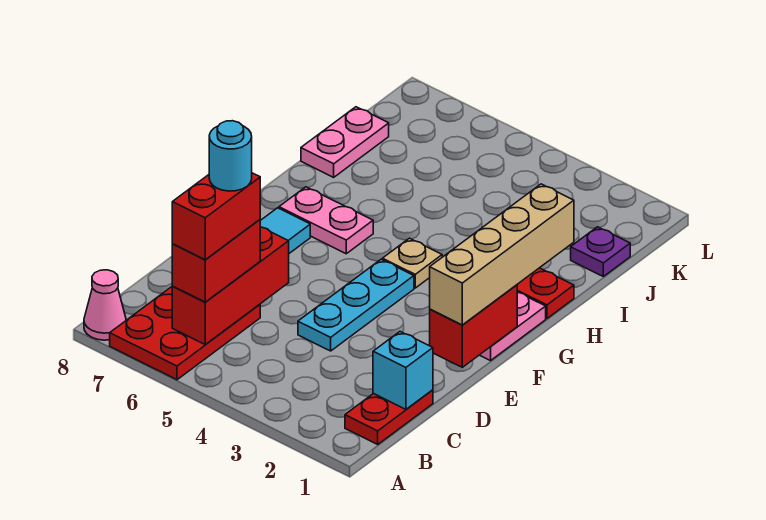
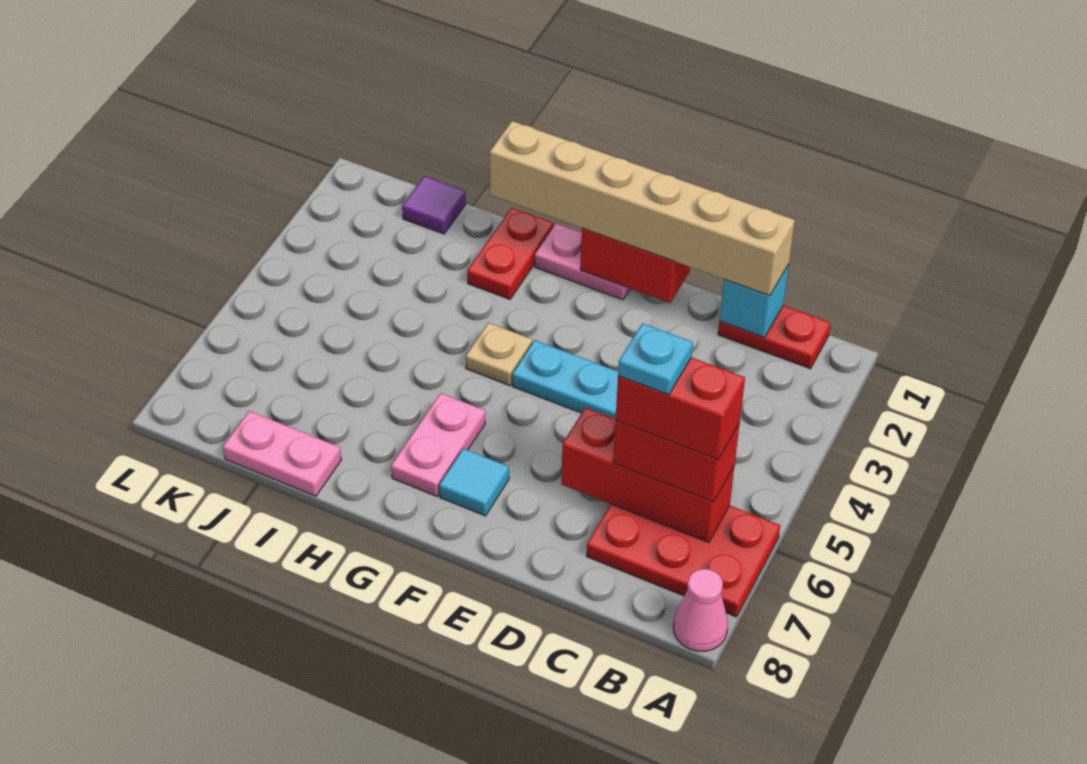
cyan round brick C6 level 5 -> cyan plate C6 level 5
tan brick E1:H1 level 3 -> tan brick C1:H1 level 3
purple plate J1 level 1 -> purple tile J1 level 1

